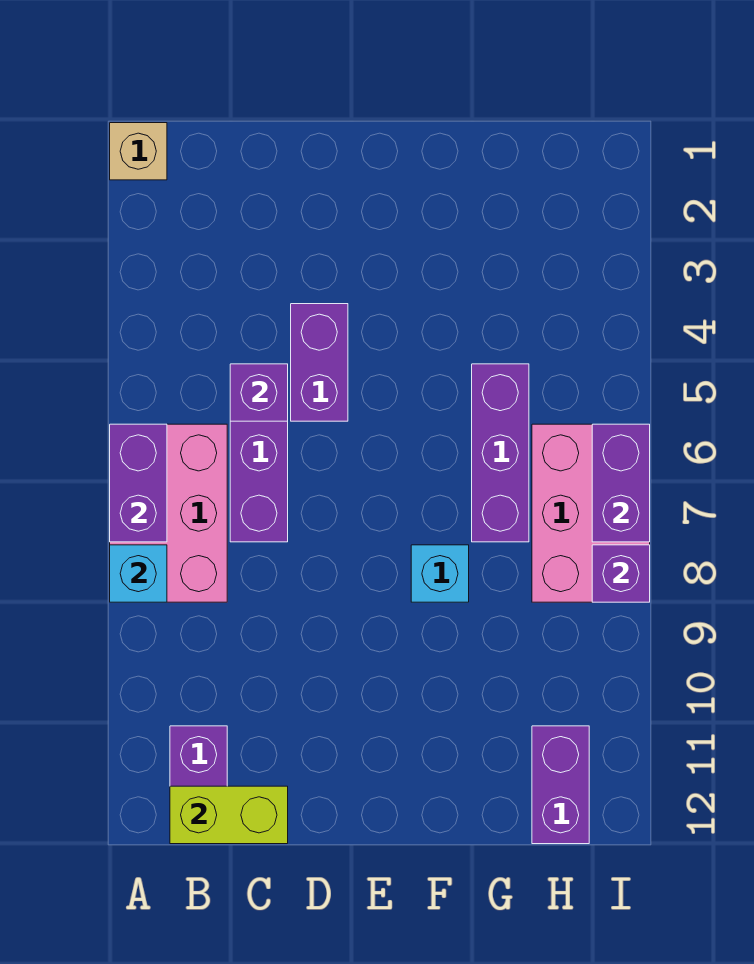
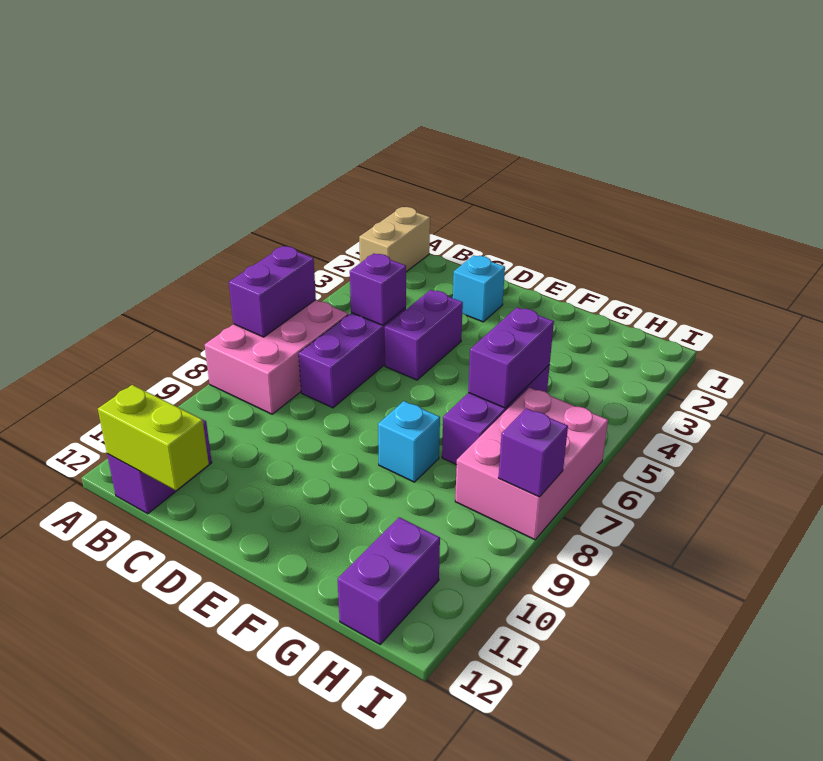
tan brick A1 level 1 -> tan brick A1:A2 level 1
cyan brick A8 level 2 -> cyan brick D2 level 1
purple brick I6:I7 level 2 -> purple brick G5:G6 level 2

